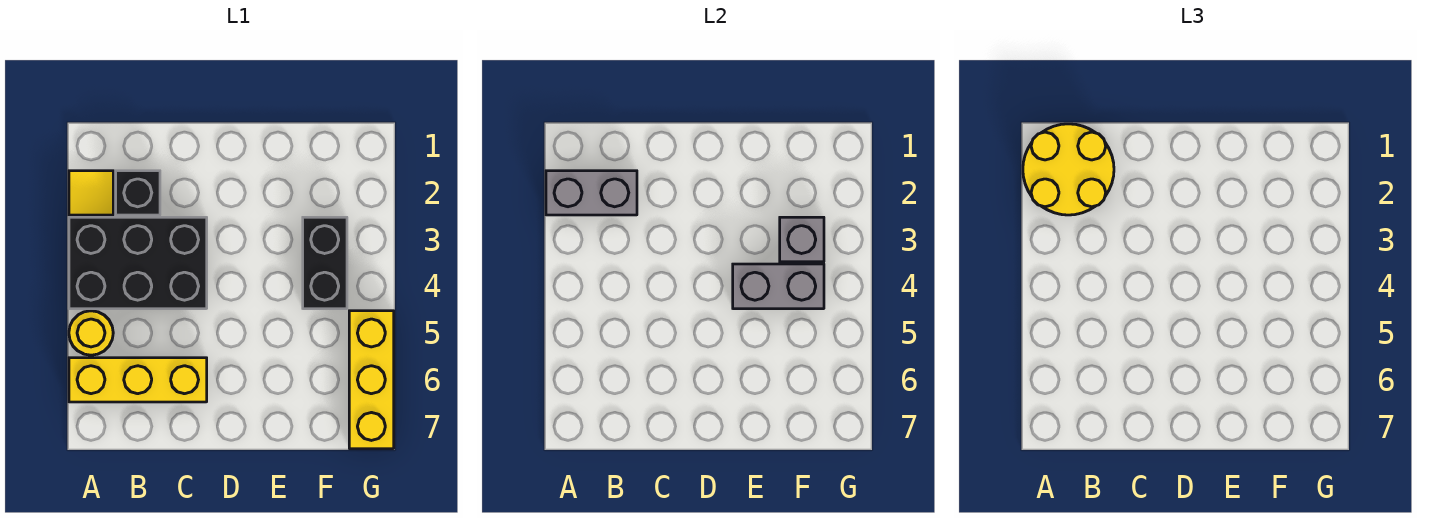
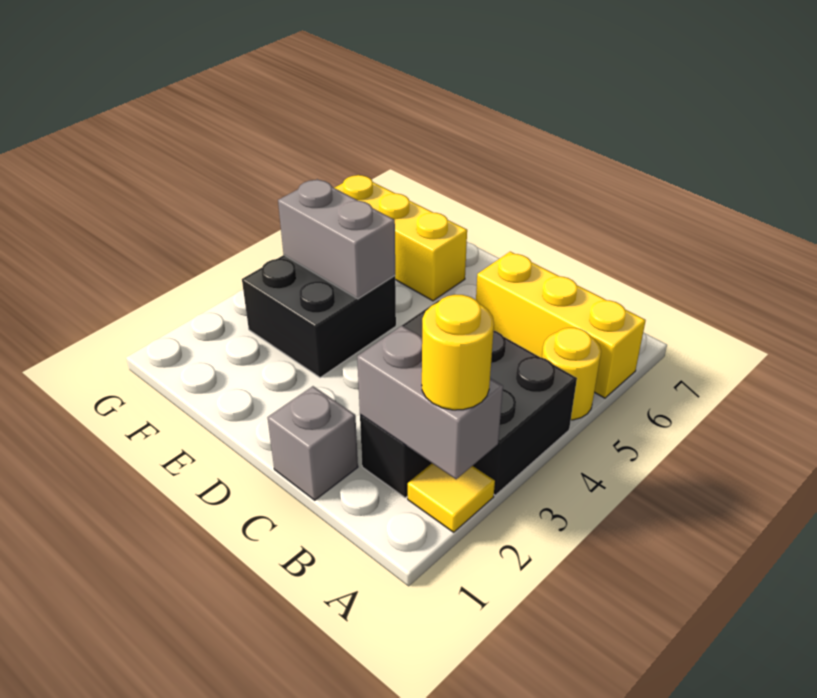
yellow round brick A1:B2 level 3 -> yellow round brick A2 level 3
black brick F3:F4 level 1 -> black brick E3:F4 level 1
grey brick F3 level 2 -> grey brick C1 level 1
yellow brick G5:G7 level 1 -> yellow brick E6:G6 level 1

